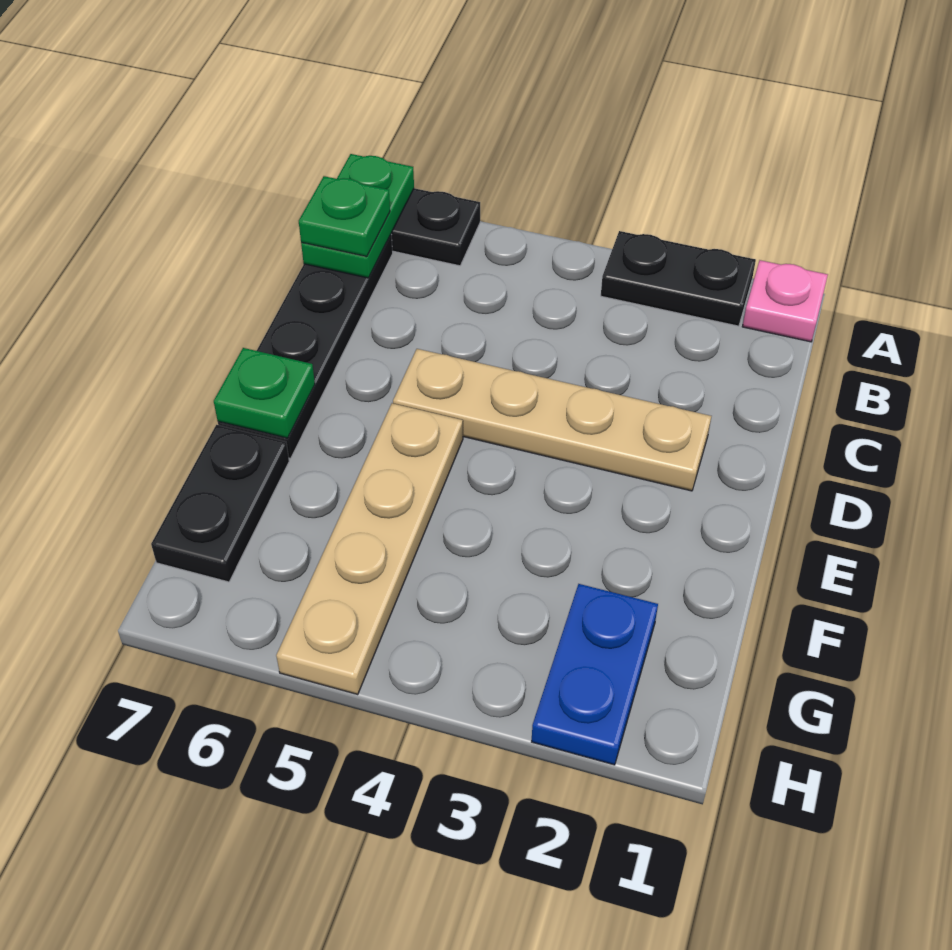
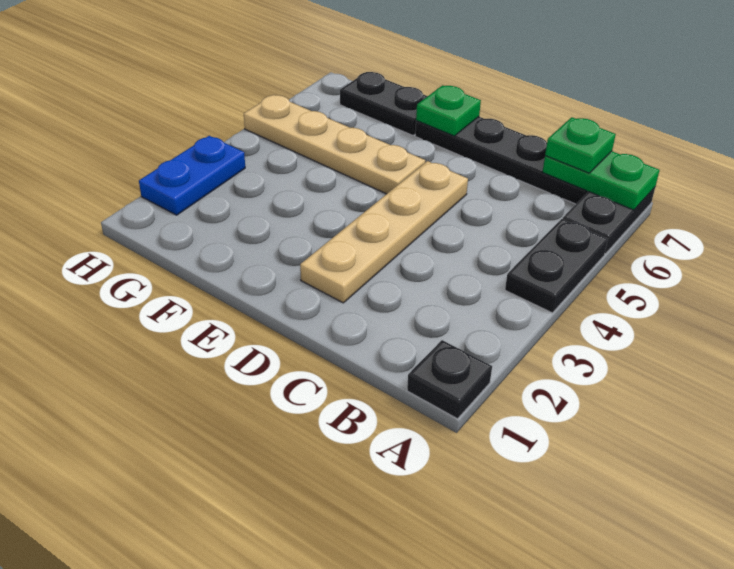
pink plate A1 level 1 -> black plate A1 level 1
black plate A2:A3 level 1 -> black plate A4:A5 level 1
blue plate G2:H2 level 1 -> blue plate H2:H3 level 1

